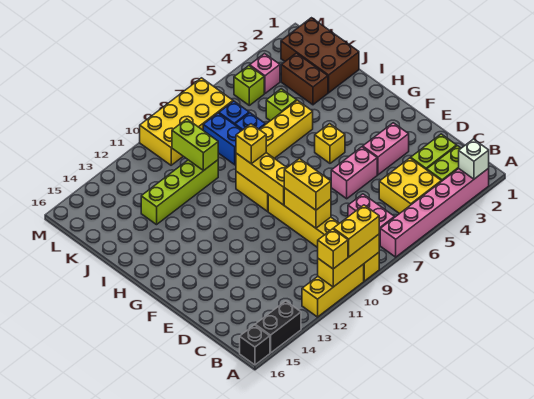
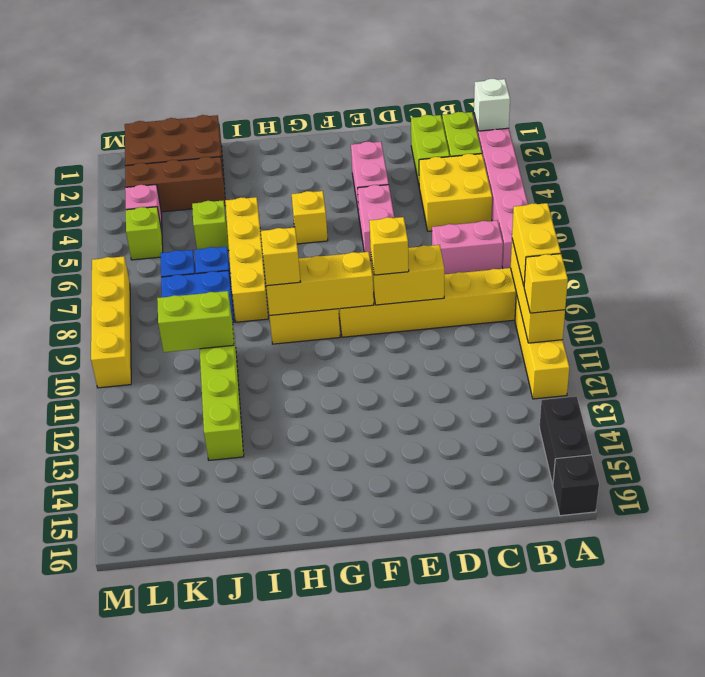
yellow brick D9:E9 level 3 -> yellow brick E9 level 3
brown brick J3:K3 level 1 -> brown brick J3:L3 level 1
yellow brick L7:M10 level 1 -> yellow brick M7:M10 level 1

